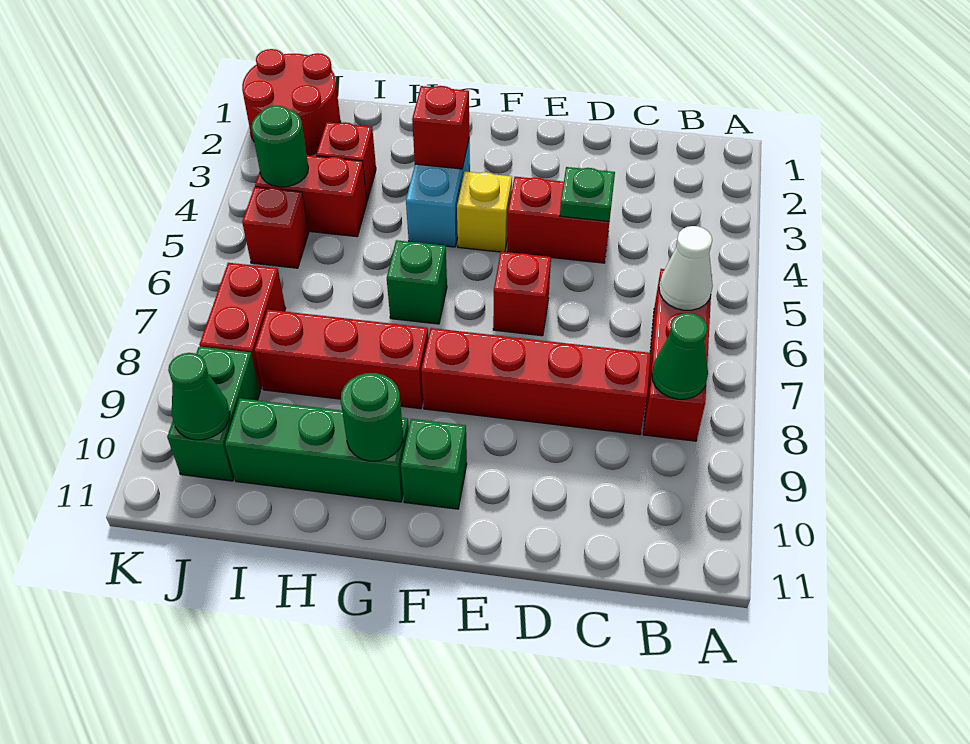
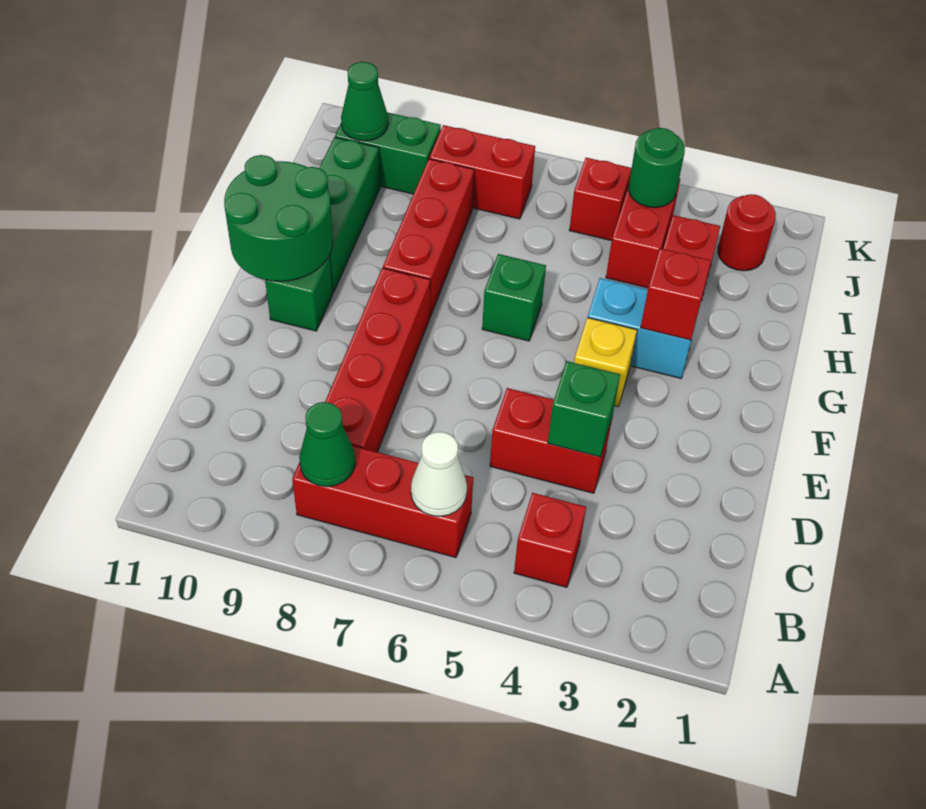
red brick D4:E4 level 1 -> red brick D4:D5 level 1
green plate D4 level 2 -> green brick D4 level 2
red brick E6 level 1 -> red brick B4 level 1
green round brick G10 level 2 -> green round brick F10:G11 level 2
red round brick J1:K2 level 1 -> red round brick J2 level 1

